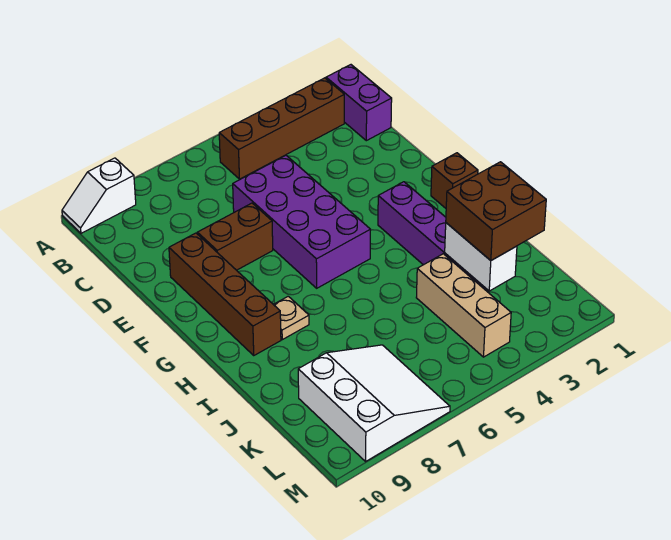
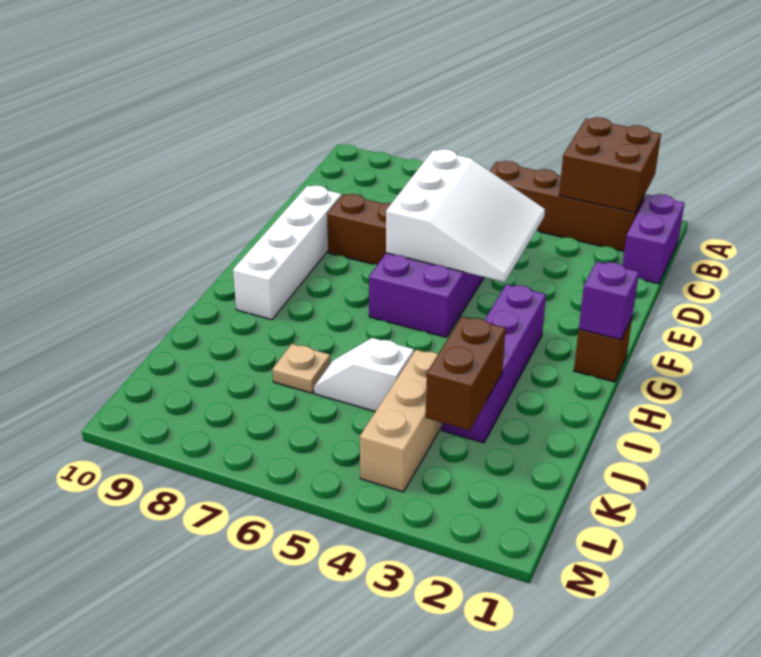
white slope A9:A10 level 1 top 9 -> white slope J5:J6 level 1 top 5
brown brick E9:H9 level 1 -> white brick E9:H9 level 1
none -> purple brick G1 level 2
tan plate H8 level 1 -> tan plate J7 level 1
brown brick J2:K3 level 3 -> brown brick A2:B3 level 2
white brick J3:K3 level 2 -> brown brick J3:K3 level 2
white slope K7:M9 level 1 top 9 -> white slope D4:F6 level 2 top 6

